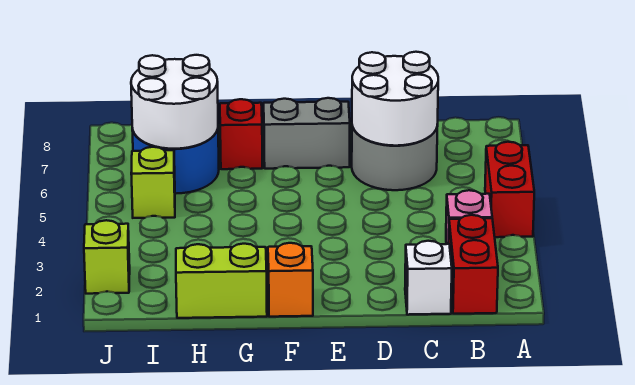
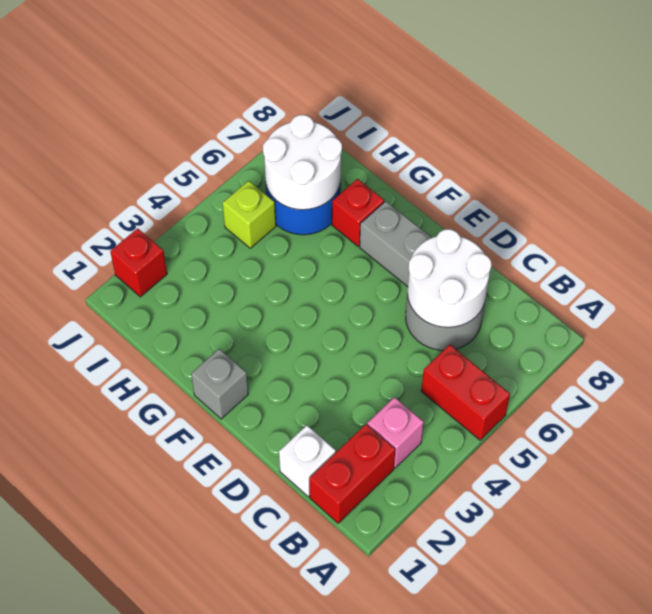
red brick A4:A5 level 1 -> red brick A5:B5 level 1
orange brick F1 level 1 -> grey brick F1 level 1
lime brick G1:H1 level 1 -> none
lime brick J2 level 1 -> red brick J2 level 1

